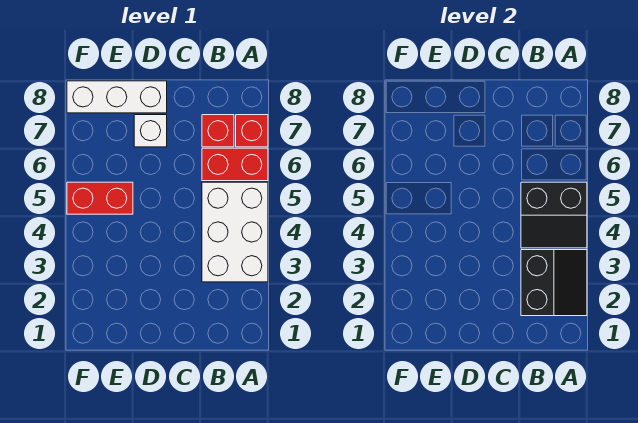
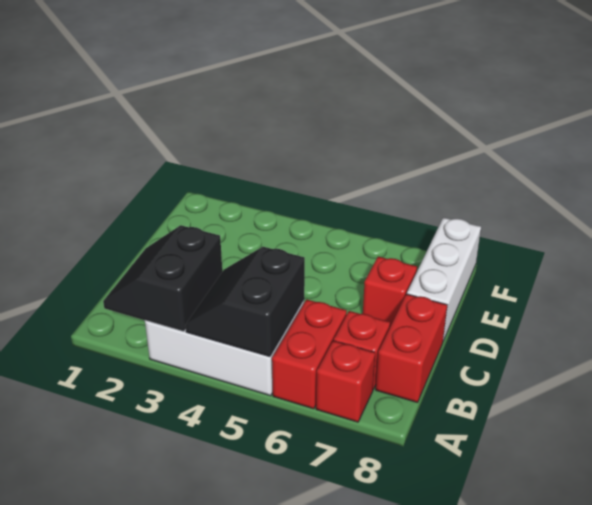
black slope A2:B3 level 2 top B -> black slope A2:B3 level 2 top 3
white brick D7 level 1 -> red brick D7 level 1
red brick E5:F5 level 1 -> red brick B8:C8 level 1

